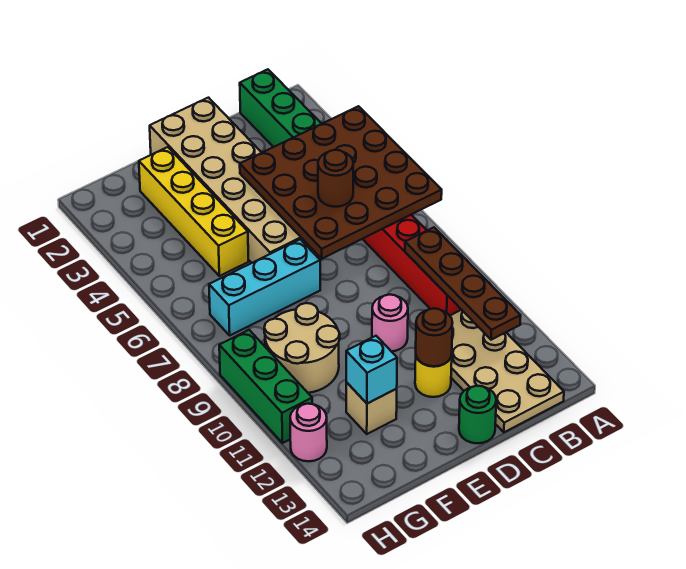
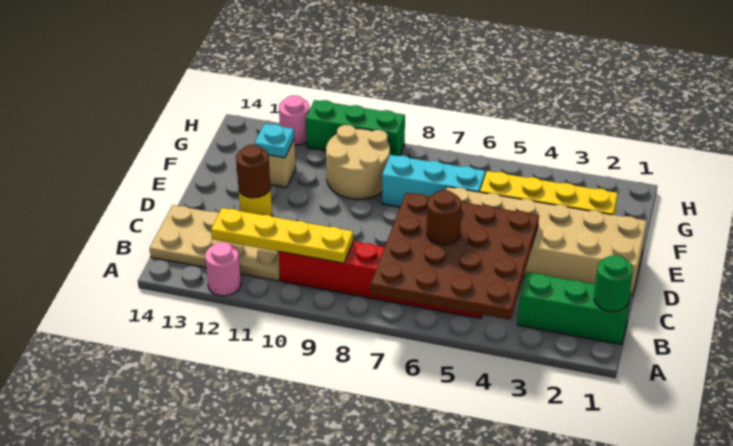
brown plate B9:B12 level 2 -> yellow plate B9:B12 level 2
pink round brick D10 level 1 -> pink round brick A12 level 1
green round brick D14 level 1 -> green round brick B1 level 2
cyan brick E7:G7 level 1 -> cyan brick F6:F8 level 1
cyan brick F12 level 2 -> cyan plate F12 level 2

